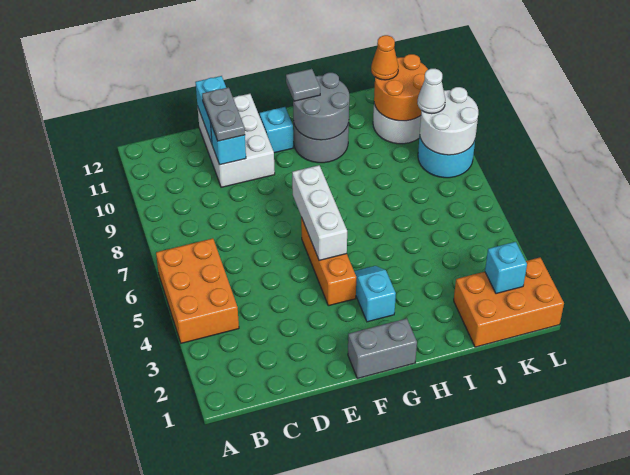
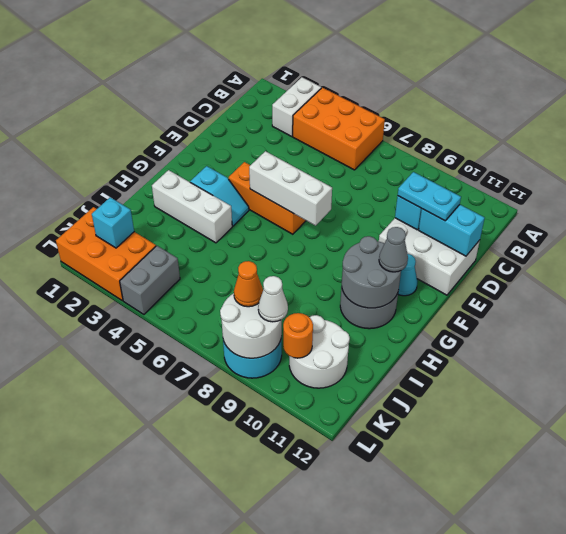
none -> white brick A3:B3 level 1
grey plate D10:D11 level 3 -> cyan plate D10:D11 level 3
grey brick F1:G1 level 1 -> grey brick K4:L4 level 1
cyan brick F11 level 1 -> cyan cone F11 level 1
grey tile G11 level 3 -> grey cone G11 level 3
none -> white brick H2:H4 level 1
orange brick J1:L2 level 1 -> orange brick K1:L3 level 1
orange round brick J10:K11 level 2 -> orange round brick K10 level 2
orange cone J11 level 3 -> orange cone K8 level 3

